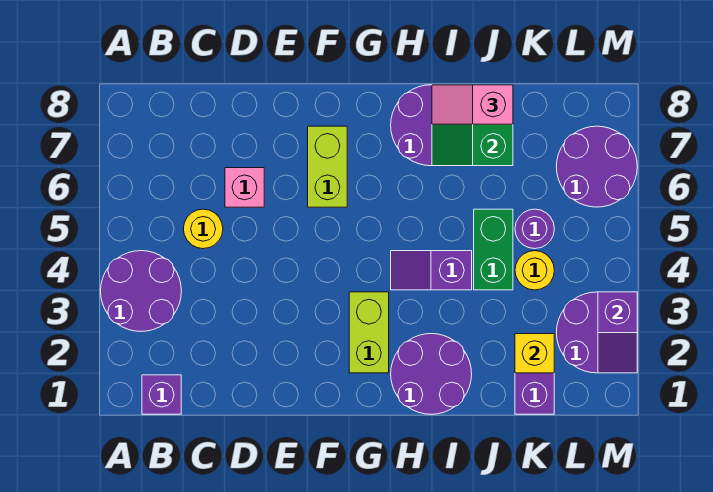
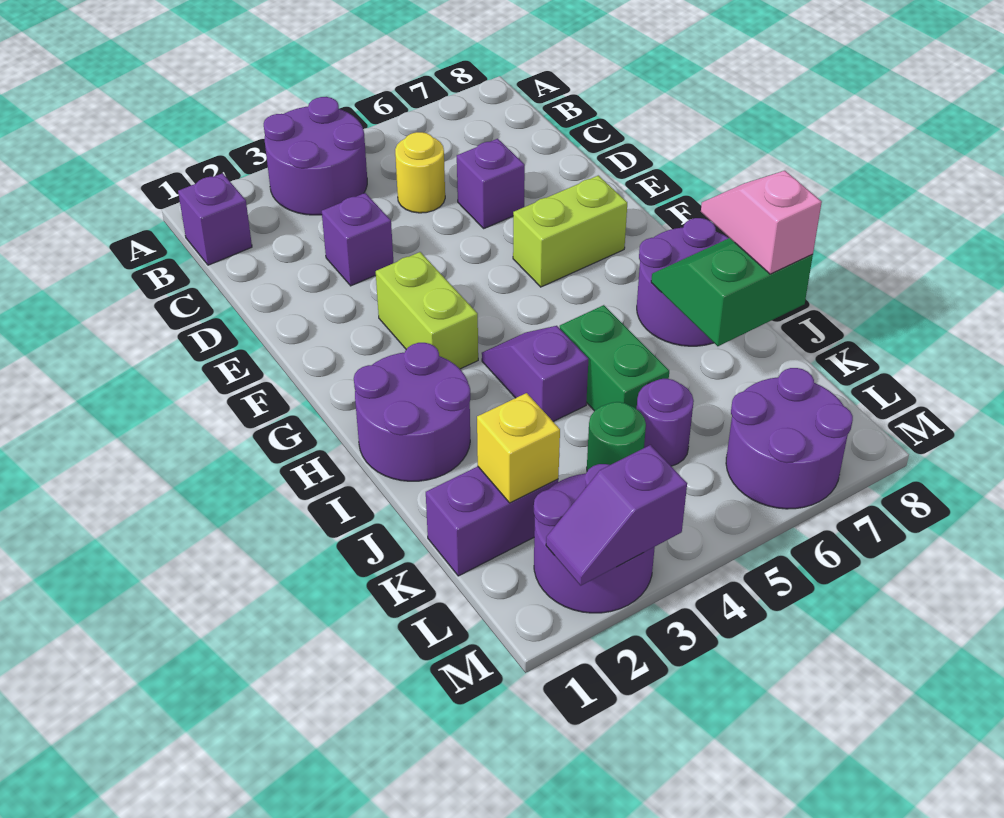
none -> purple brick D3 level 1
pink brick D6 level 1 -> purple brick D6 level 1
lime brick G2:G3 level 1 -> lime brick F3:G3 level 1
green brick J4:J5 level 1 -> green brick I5:J5 level 1
yellow round brick K4 level 1 -> green round brick K4 level 1

